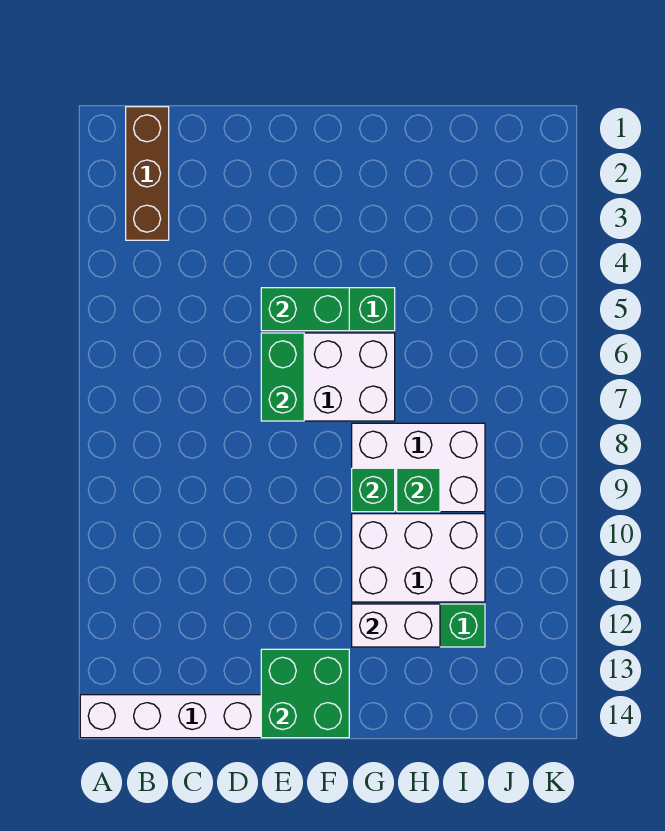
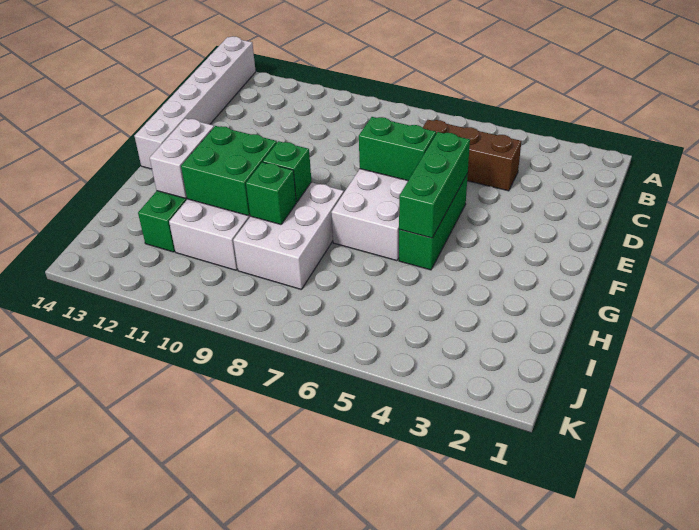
brown brick B1:B3 level 1 -> brown brick C4:C6 level 1
green brick E5:F5 level 2 -> green brick E5:G5 level 2
green brick E13:F14 level 2 -> green brick G10:H11 level 2

